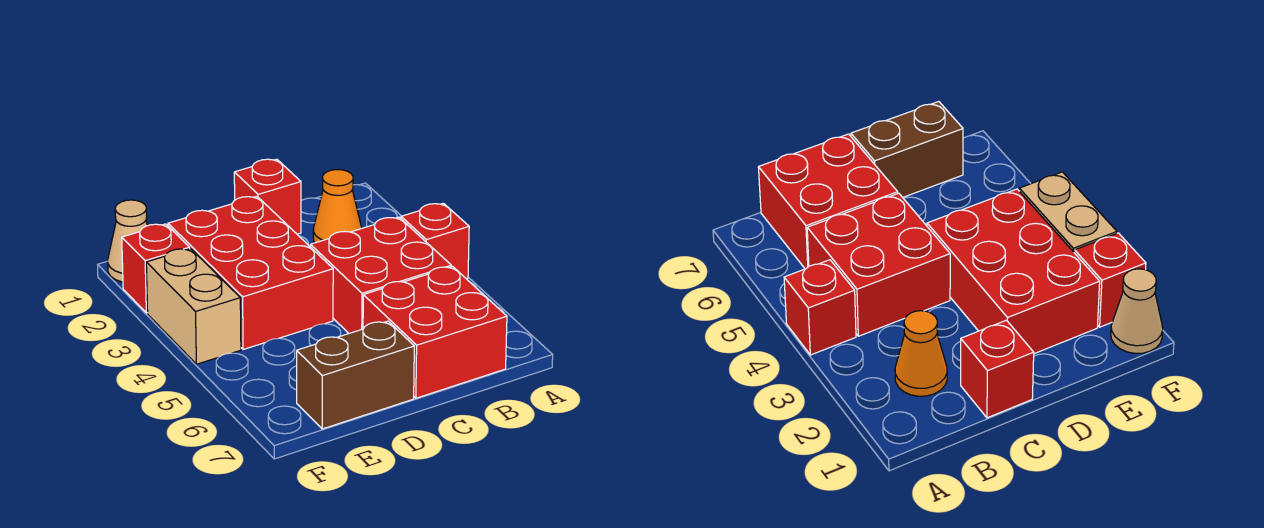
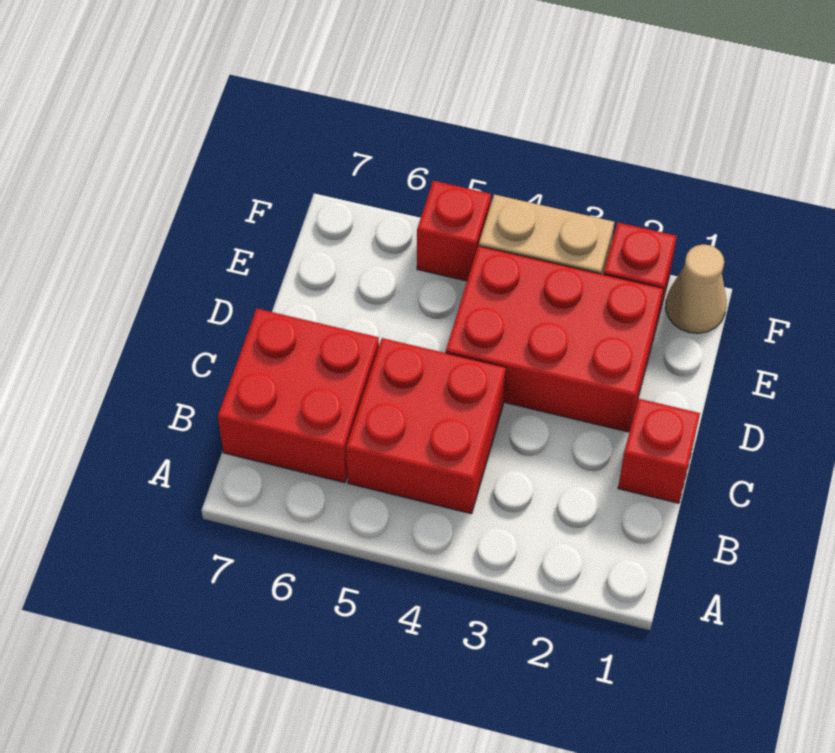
red brick A4 level 1 -> red brick F5 level 1
orange cone B2 level 1 -> none
brown brick D7:E7 level 1 -> none

